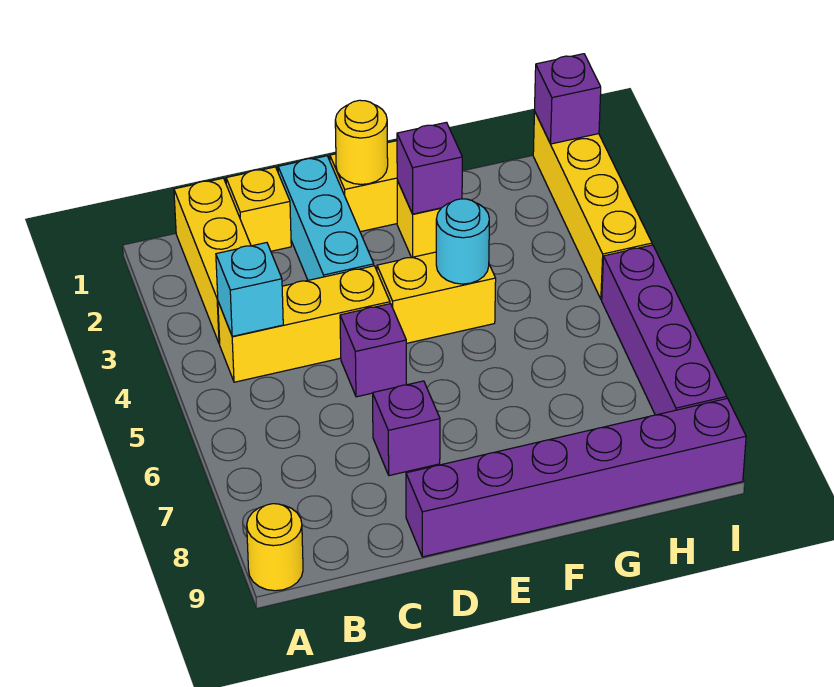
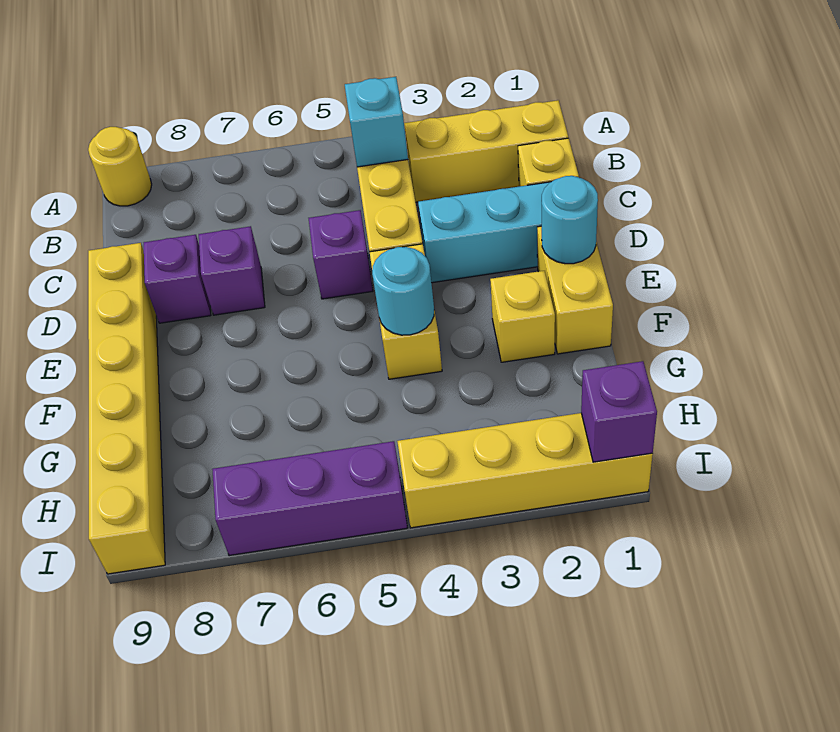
purple brick D9:I9 level 1 -> yellow brick D9:I9 level 1
yellow round brick E1 level 2 -> cyan round brick E1 level 2
purple brick F2 level 2 -> purple brick D8 level 1
purple brick I5:I8 level 1 -> purple brick I5:I7 level 1

